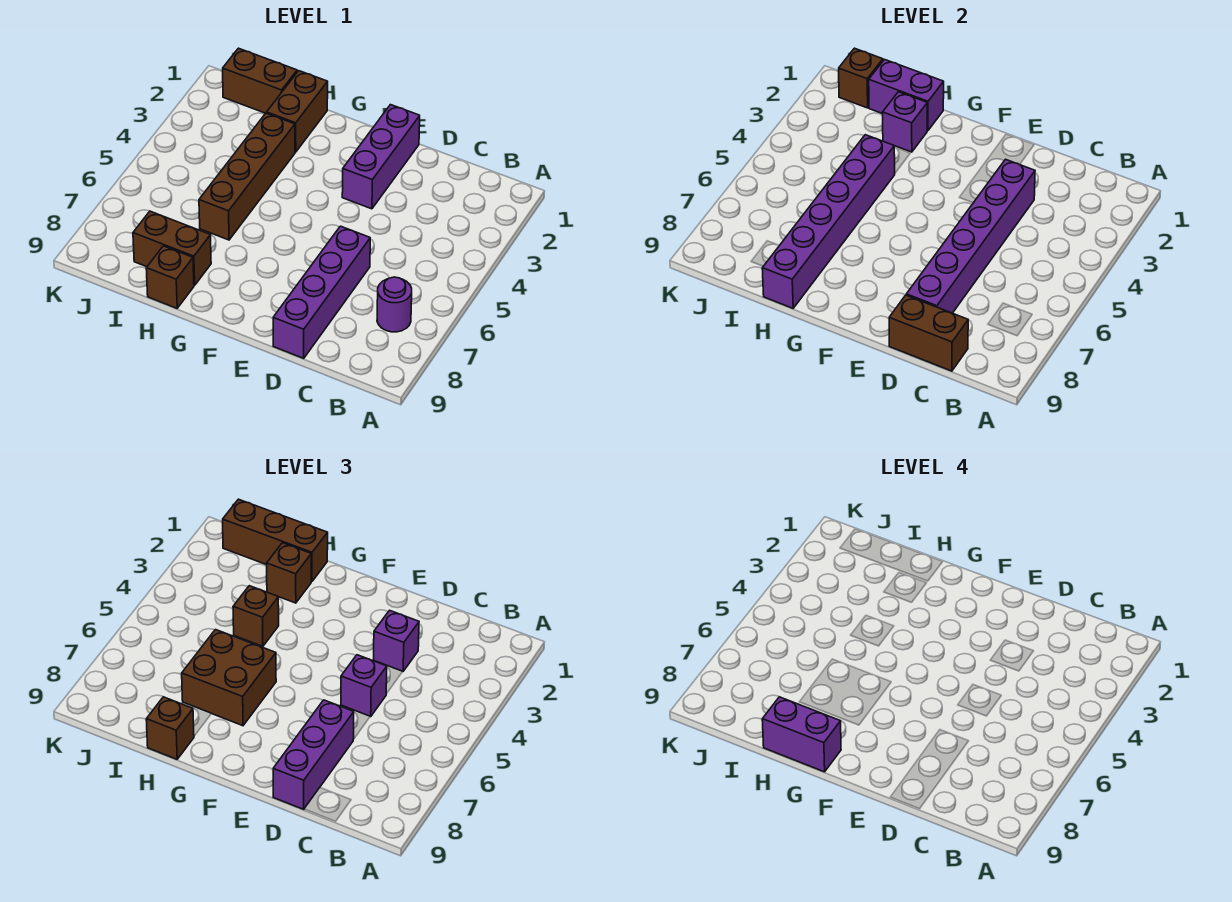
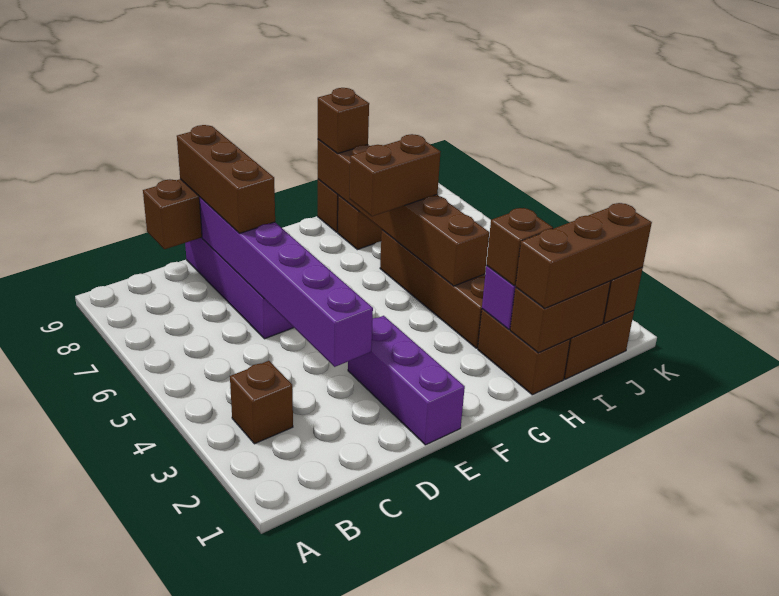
purple round brick B7 level 1 -> none
purple brick D3 level 3 -> none
purple brick D5 level 3 -> none
purple brick D7:D9 level 3 -> brown brick D7:D9 level 3
brown brick G6:H7 level 3 -> brown brick G6:H6 level 3
purple brick G9:H9 level 4 -> none
purple brick H1:I1 level 2 -> brown brick H1:I1 level 2
purple brick H4:H9 level 2 -> brown brick H4:H9 level 2
brown brick H4 level 3 -> brown brick B3 level 1

